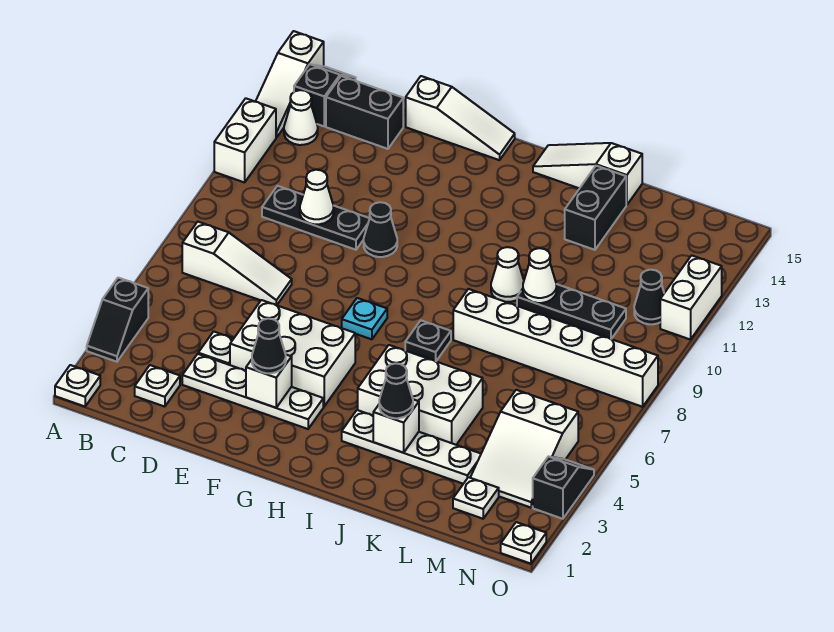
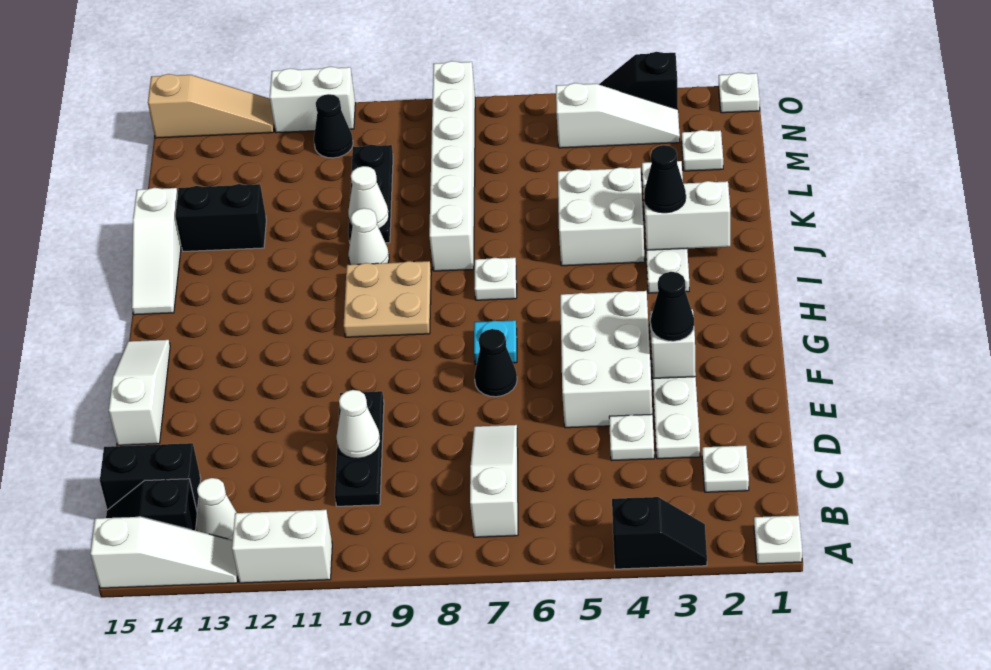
black brick C14:D14 level 1 -> black brick C14:C15 level 1
black cone F10 level 1 -> black cone F7 level 1
none -> tan plate H9:I10 level 1
white brick I4:K5 level 1 -> white brick J4:K5 level 1
black plate I7 level 1 -> white plate I7 level 1
white brick J3 level 2 -> white brick J2:J3 level 2
white slope M3:N5 level 1 top 5 -> white slope N3:N5 level 1 top 5
none -> tan slope O13:O15 level 1 top 15

